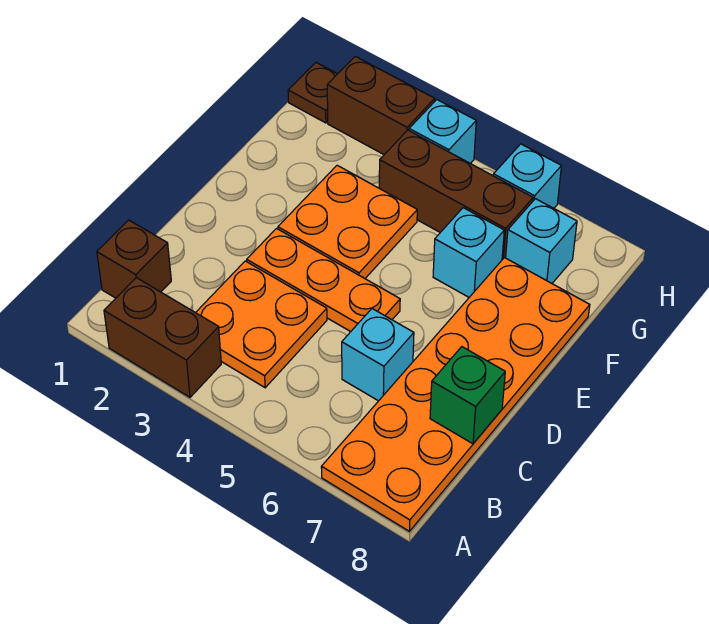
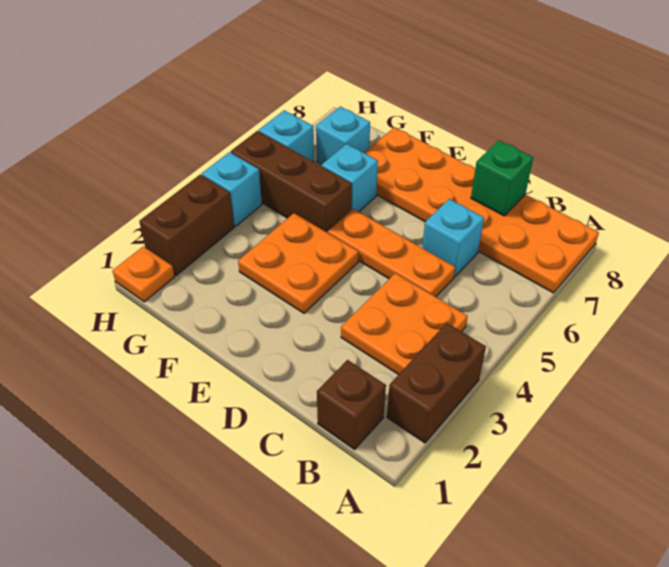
orange plate D3:D5 level 1 -> orange plate C5:E5 level 1
brown brick G4:G6 level 1 -> brown brick F5:H5 level 1
brown plate H1 level 1 -> orange plate H1 level 1

